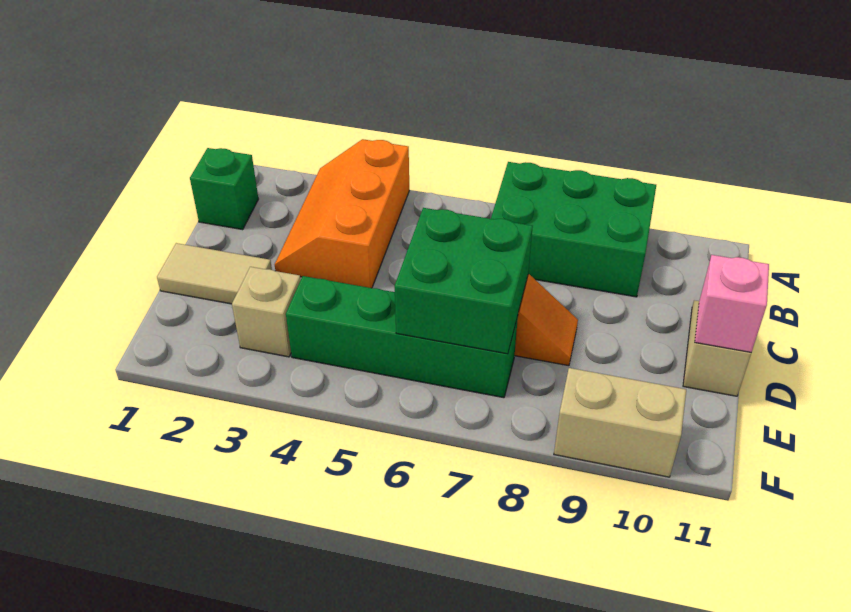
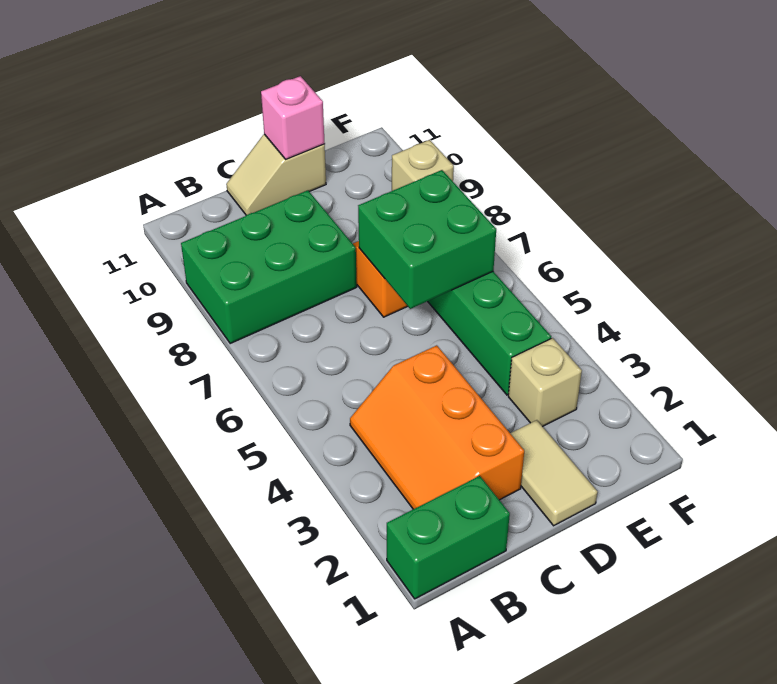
orange slope A3:C4 level 1 top 4 -> orange slope B2:C4 level 1 top C
green brick A7:B9 level 1 -> green brick A8:C9 level 1
green brick B1 level 1 -> green brick A1:B1 level 1
tan brick F9:F10 level 1 -> tan brick F9 level 1

